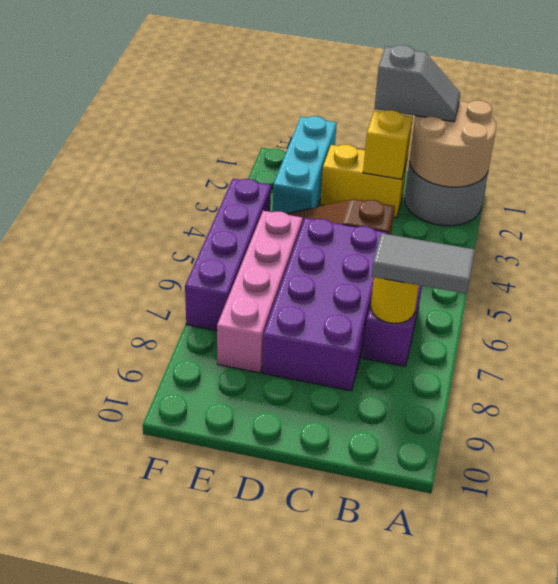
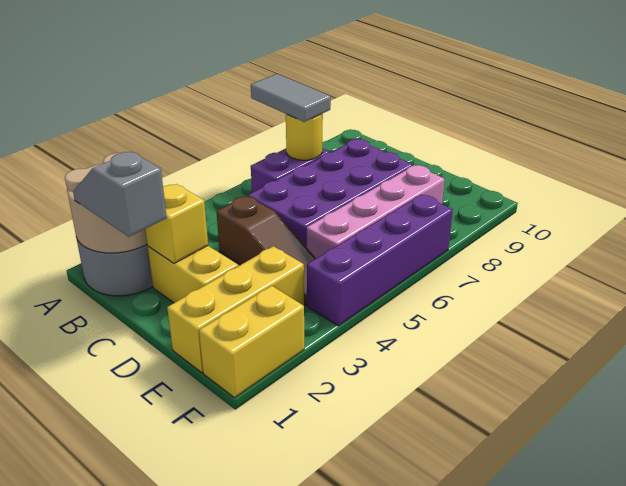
cyan brick E1:E3 level 1 -> yellow brick E1:E3 level 1
none -> yellow brick F1:F2 level 1

